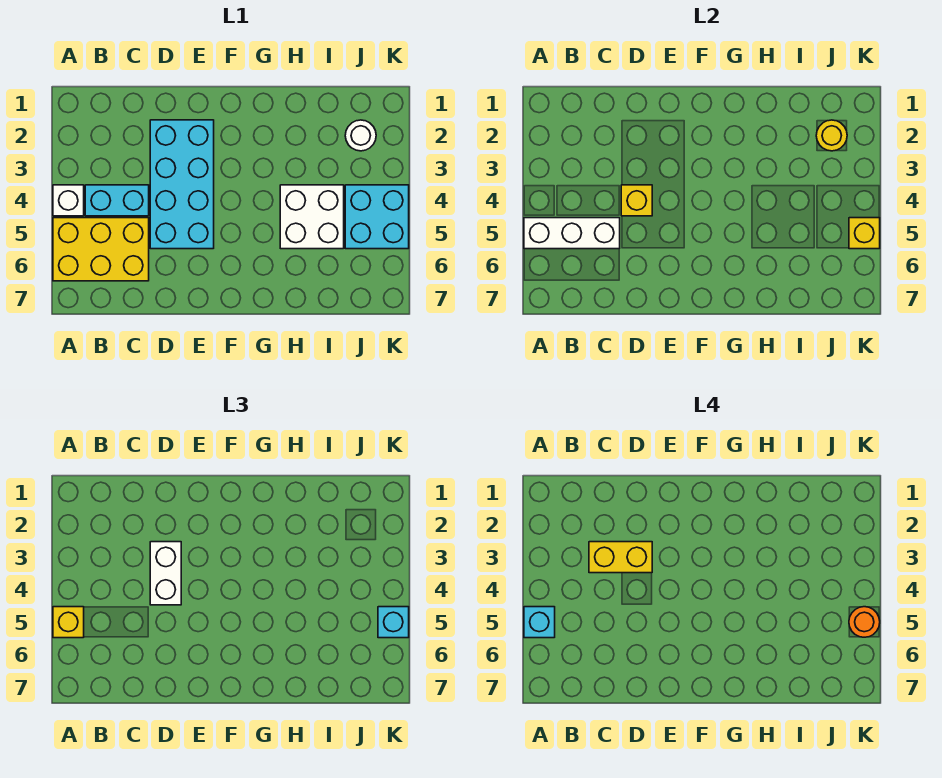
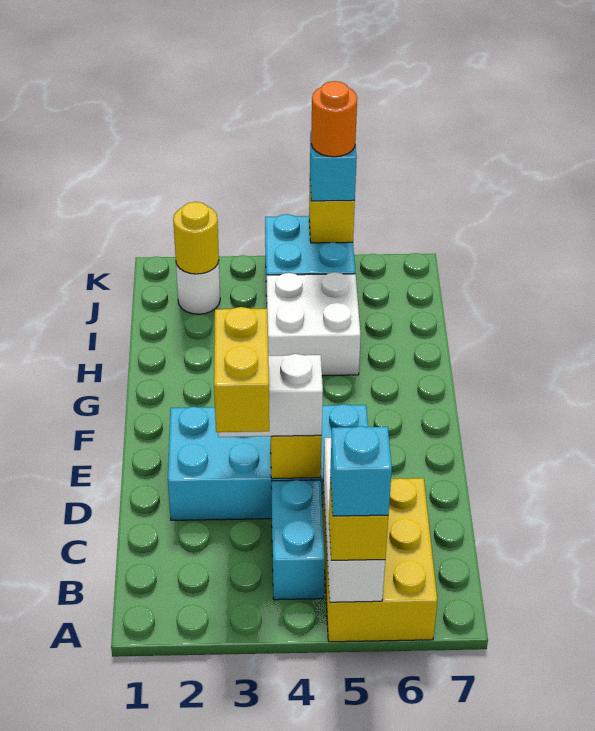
white brick A4 level 1 -> none

